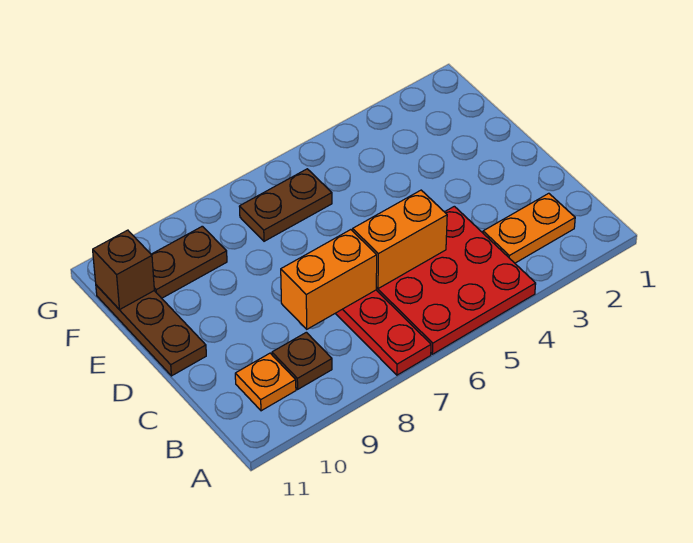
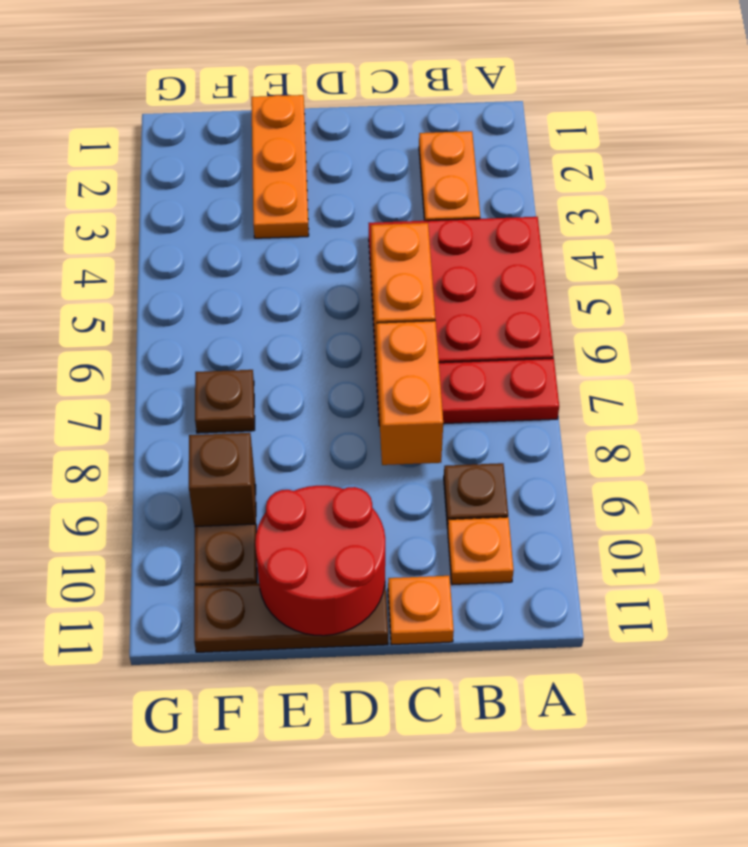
none -> orange plate C11 level 1
none -> red round brick D10:E11 level 2
none -> orange plate E1:E3 level 1
brown plate F6:F7 level 1 -> brown plate F7 level 1
brown brick F11 level 2 -> brown brick F9 level 2

